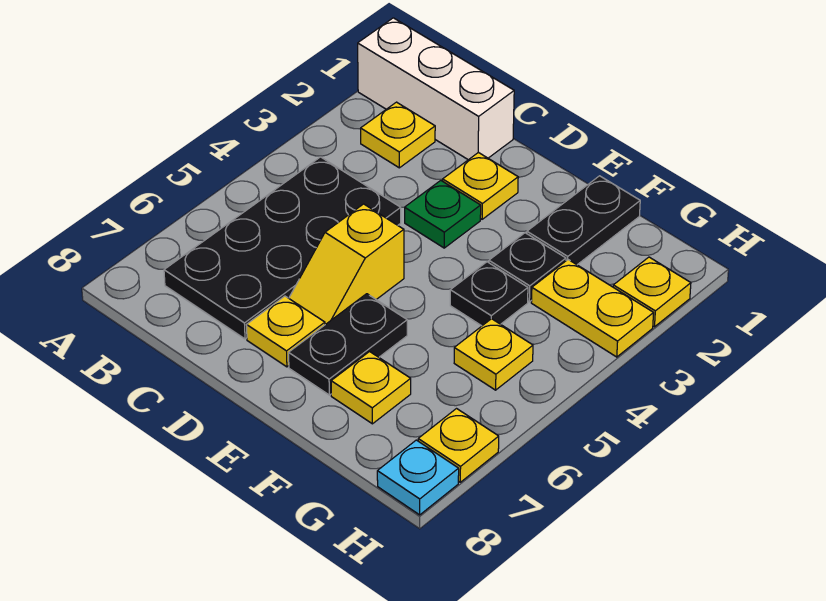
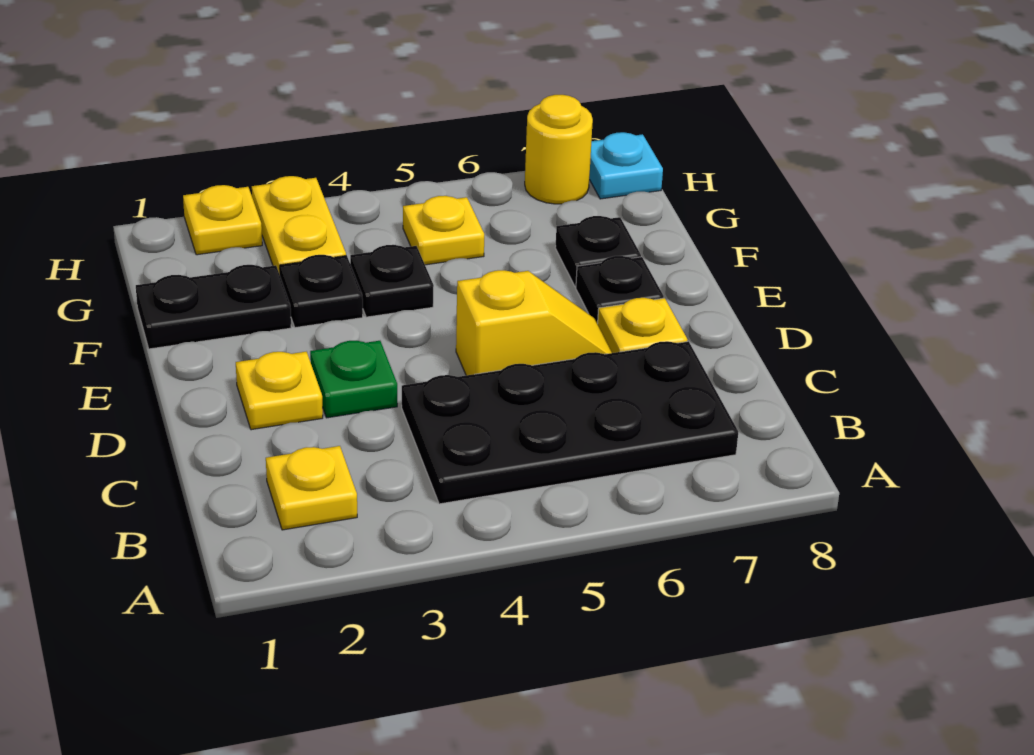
white brick A1:C1 level 1 -> none
black plate E6:E7 level 1 -> black plate E7 level 1
yellow plate F7 level 1 -> black plate F7 level 1
yellow plate H7 level 1 -> yellow round brick H7 level 1

